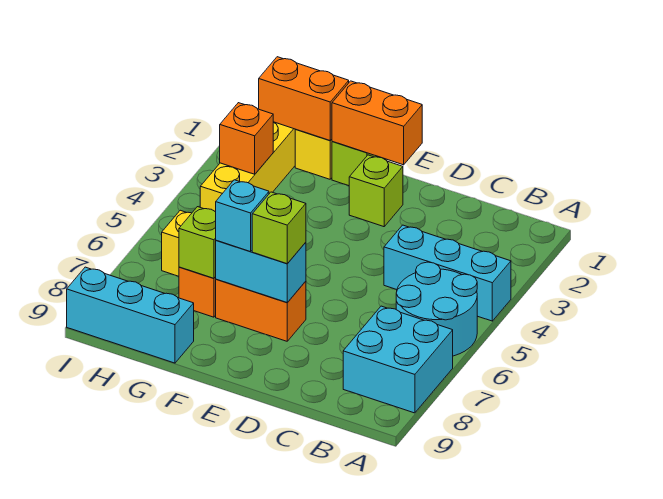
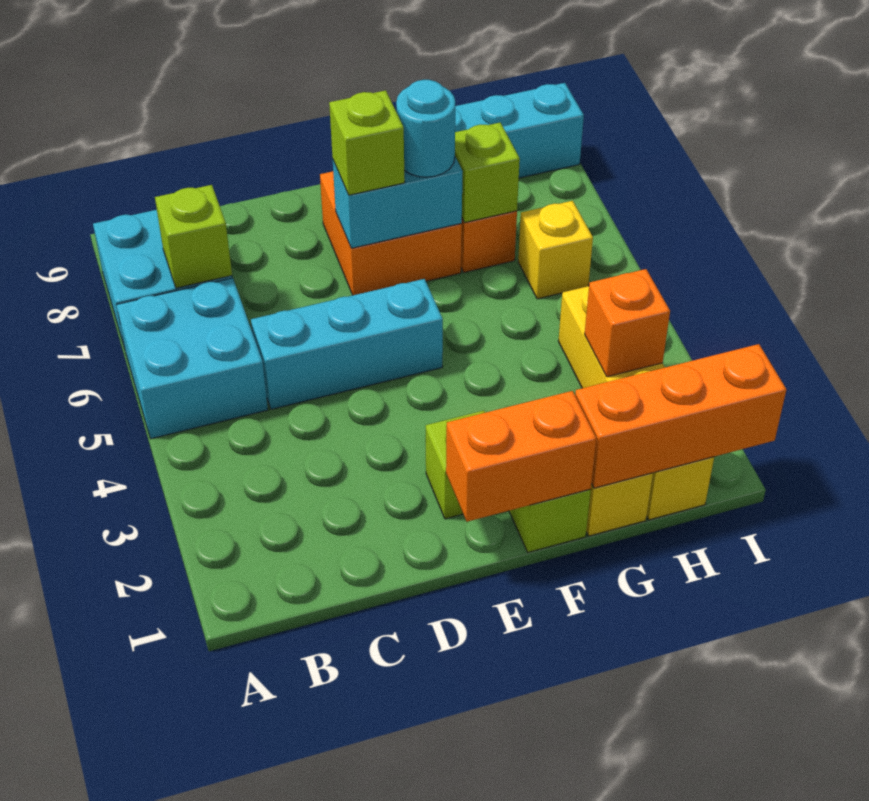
cyan brick A4:C4 level 1 -> cyan brick C5:E5 level 1
cyan round brick A5:B6 level 1 -> cyan brick A5:B6 level 1
none -> lime brick B7 level 2
orange brick E7:F7 level 1 -> orange brick E7:F8 level 1
cyan brick F7 level 3 -> cyan round brick F7 level 3
orange brick G1:H1 level 2 -> orange brick G1:I1 level 2

